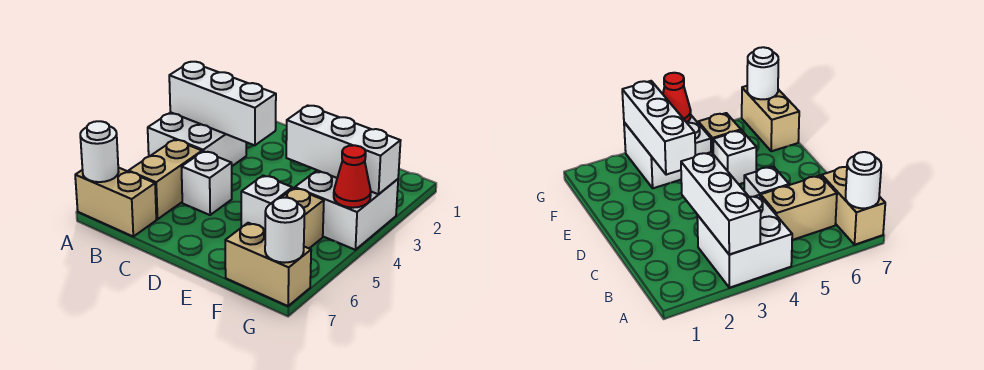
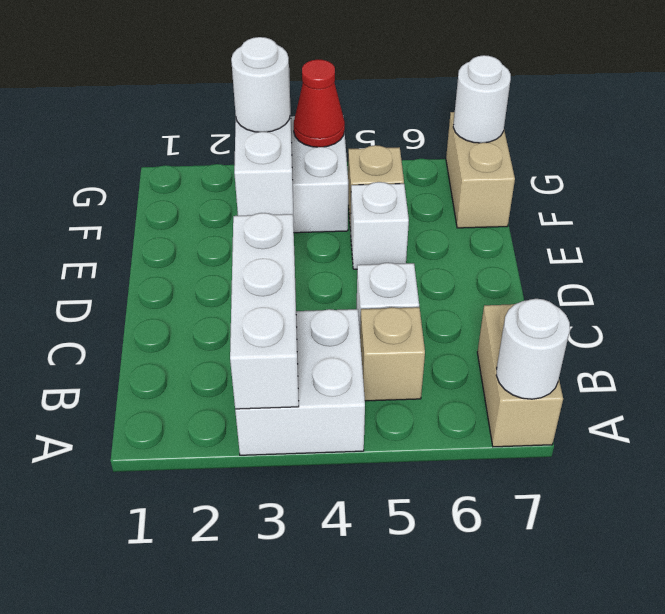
tan brick B5:B6 level 1 -> tan brick B5 level 1
none -> white round brick F3 level 3

